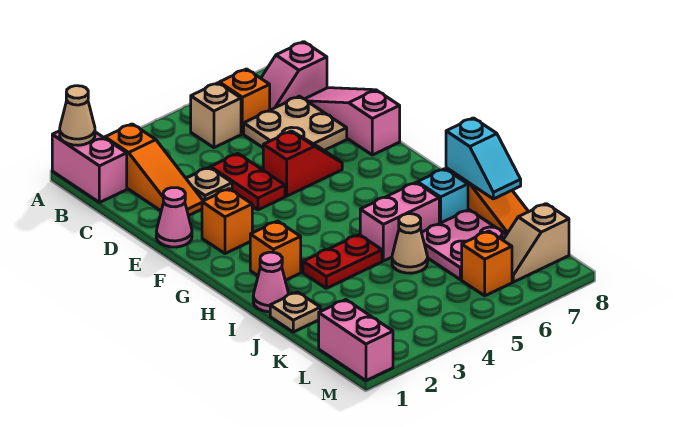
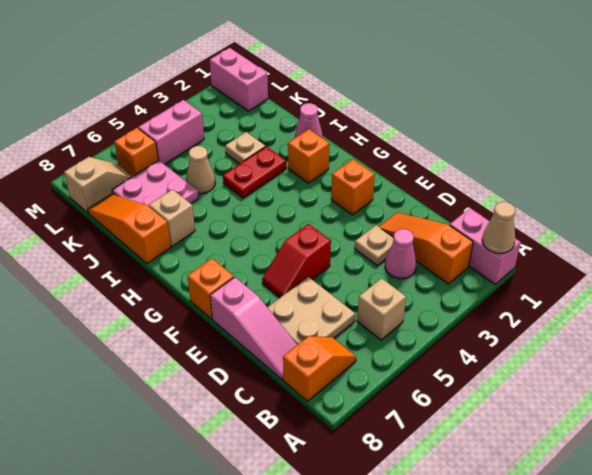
orange brick B6 level 1 -> orange brick F8 level 1
pink slope B7:B8 level 1 top 8 -> orange slope B7:B8 level 1 top 8
red plate D4:E4 level 1 -> none
pink cone E1 level 1 -> pink cone C3 level 1
pink brick I5:I6 level 1 -> pink brick L4:L5 level 1
cyan brick I7 level 1 -> tan brick I7 level 1
cyan slope I8:J8 level 2 top I -> none
tan plate J1 level 1 -> tan plate J3 level 1

